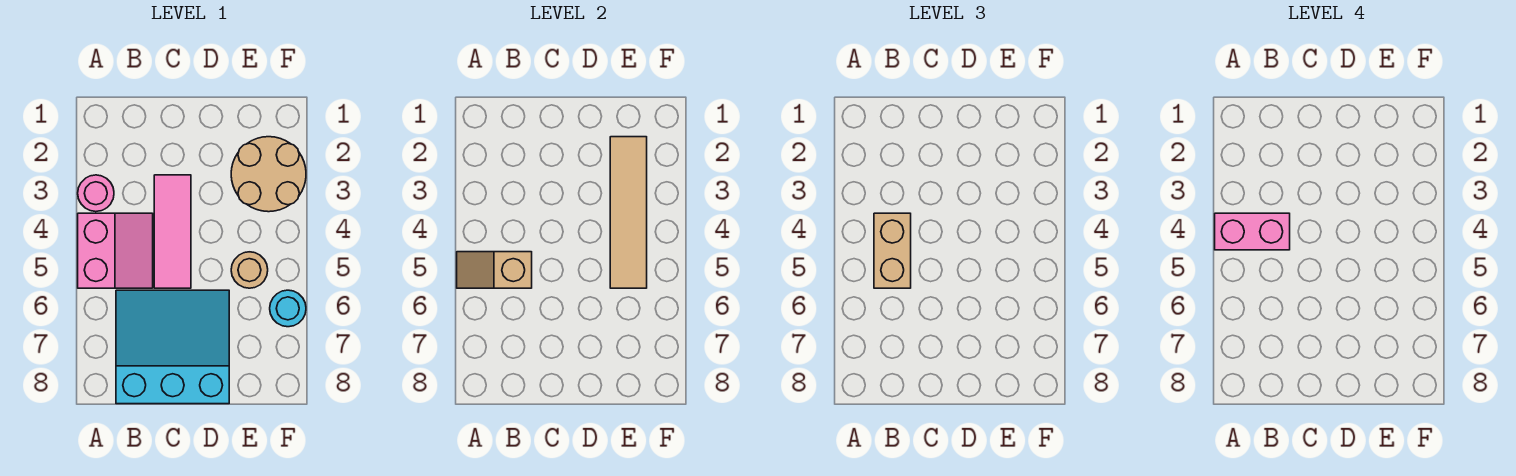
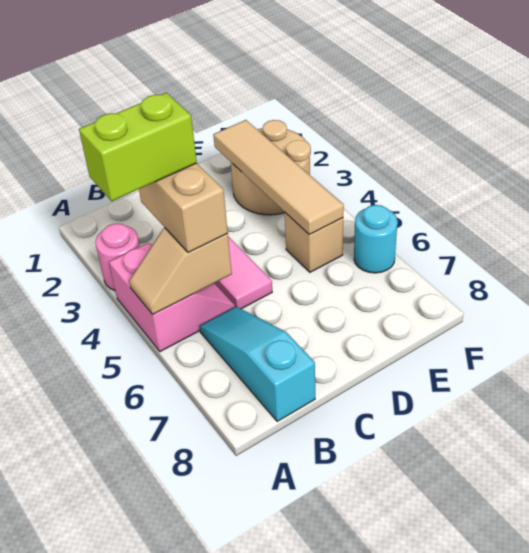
pink brick A4:B4 level 4 -> lime brick A4:B4 level 4
cyan slope B6:D8 level 1 top 8 -> cyan slope B6:B8 level 1 top 8
tan round brick E5 level 1 -> tan brick E5 level 1

